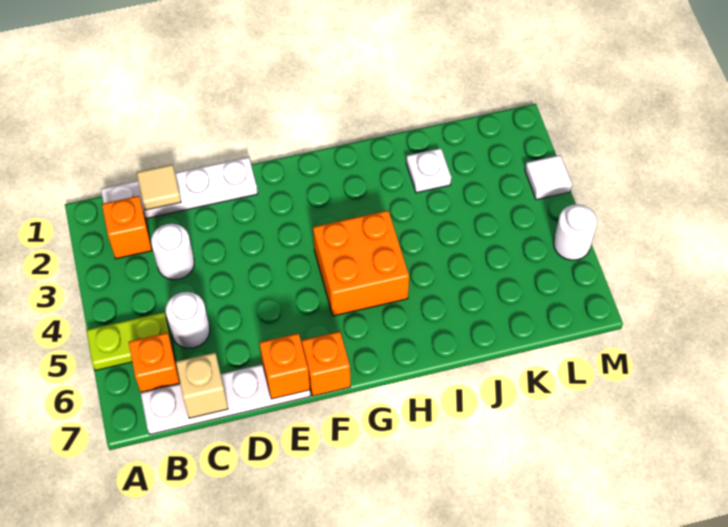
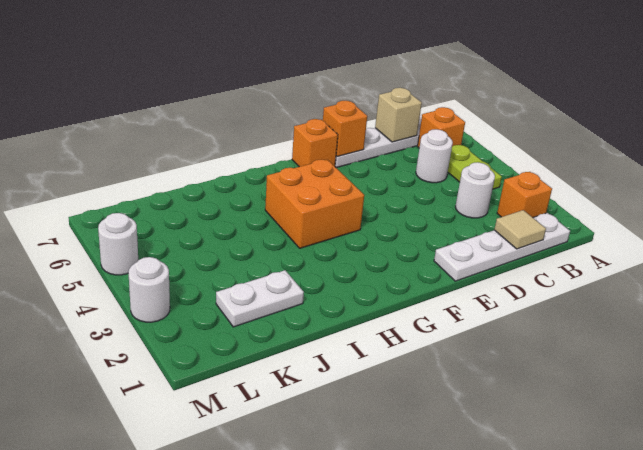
lime plate A5:B5 level 1 -> lime plate B4:B5 level 1
white plate J2 level 1 -> white plate J2:K2 level 1
white tile M3 level 1 -> white round brick M3 level 1

